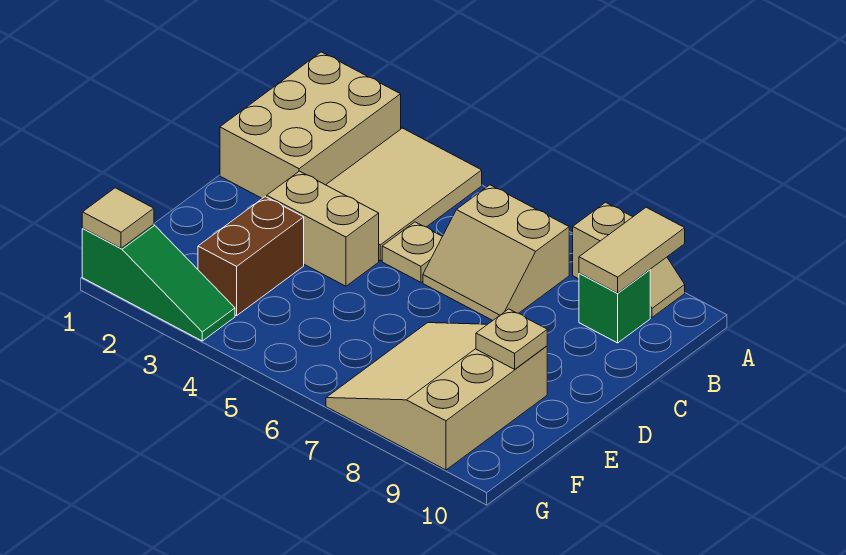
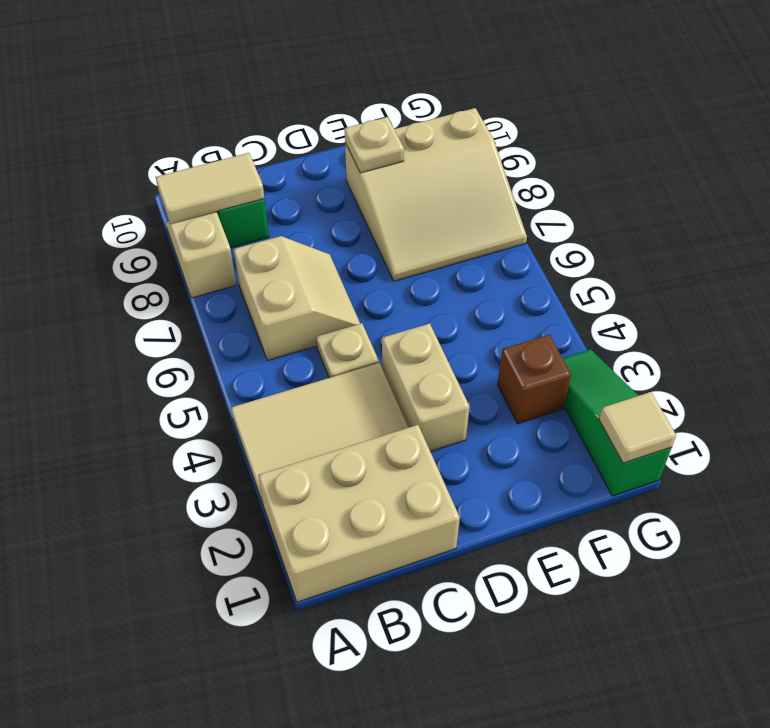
brown brick E3:F3 level 1 -> brown brick F3 level 1

